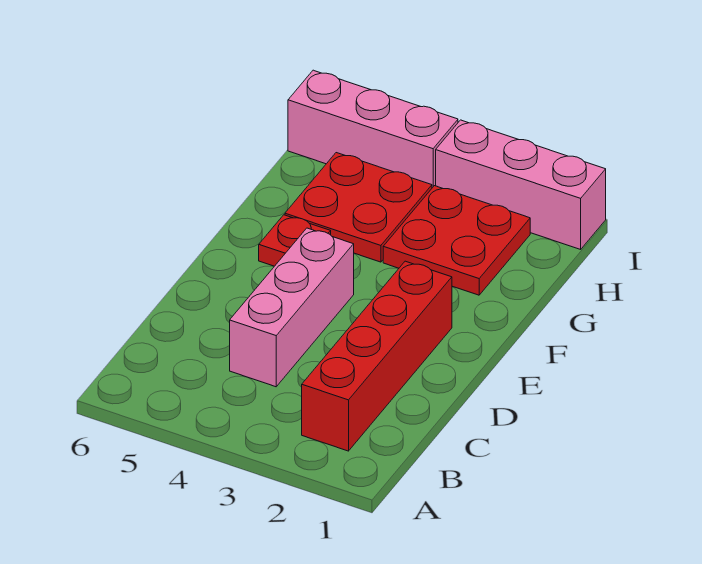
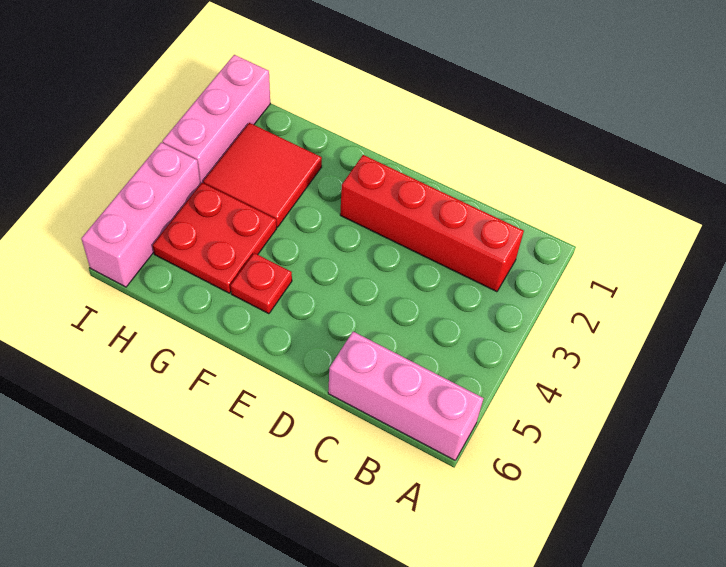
pink brick C4:E4 level 1 -> pink brick A6:C6 level 1
red plate G2:H3 level 1 -> red tile G2:H3 level 1

